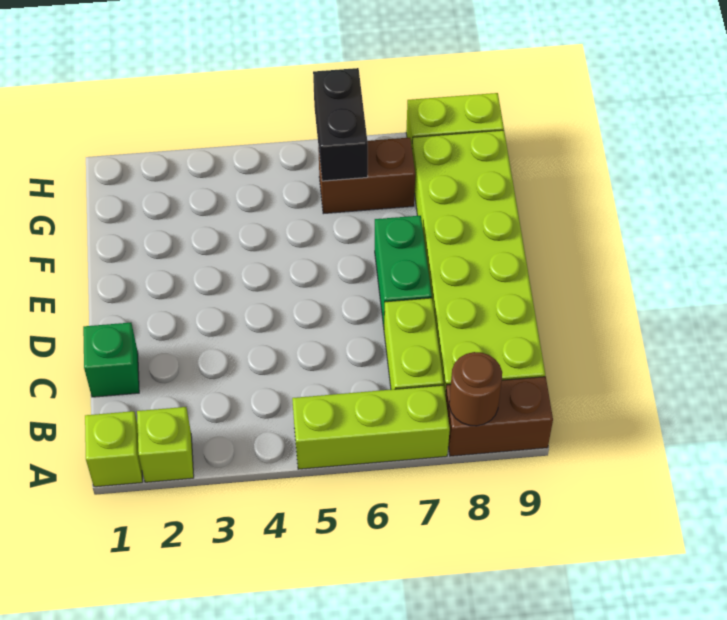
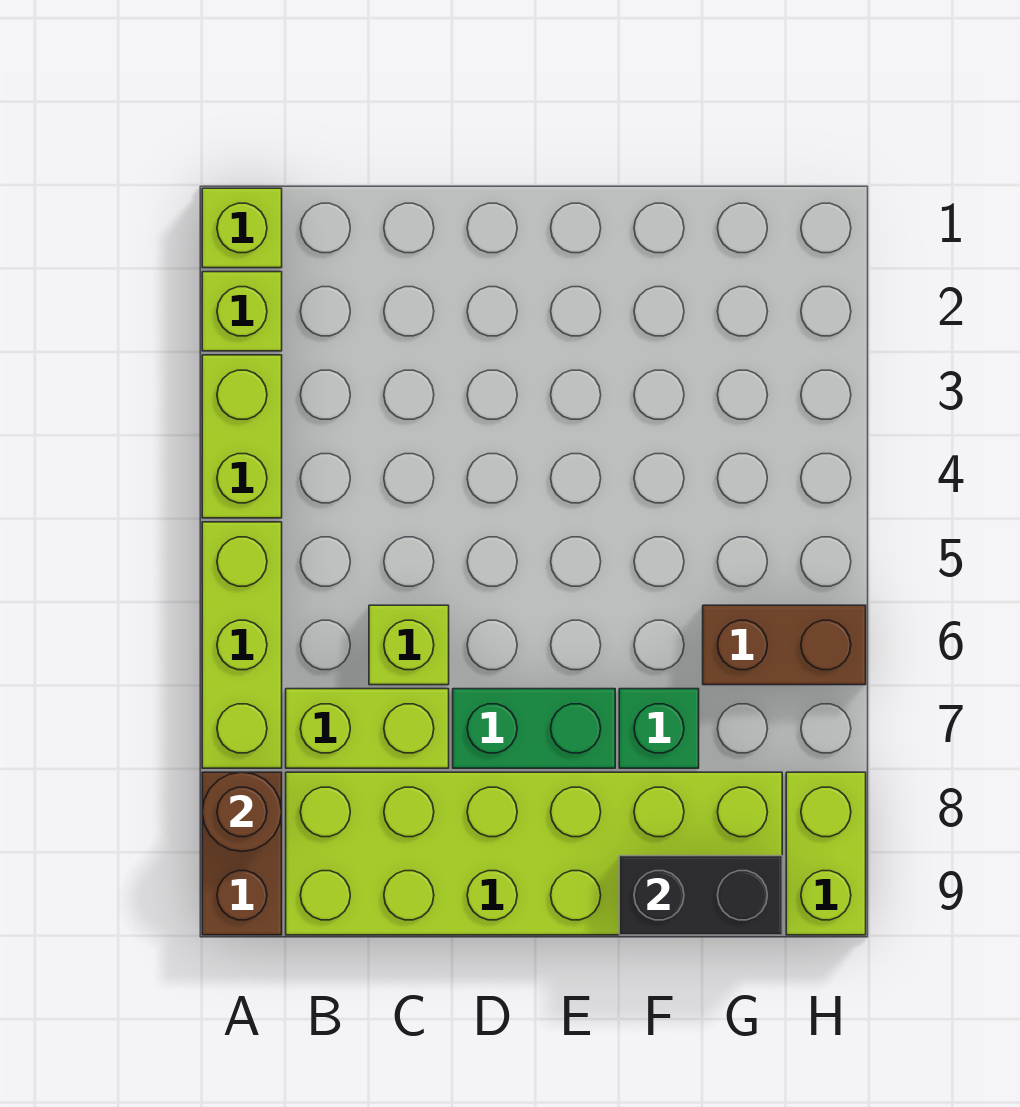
none -> lime brick A3:A4 level 1
green brick C1 level 1 -> green brick F7 level 1
none -> lime brick C6 level 1
brown brick G6:G7 level 1 -> brown brick G6:H6 level 1
black brick G6:H6 level 2 -> black brick F9:G9 level 2

